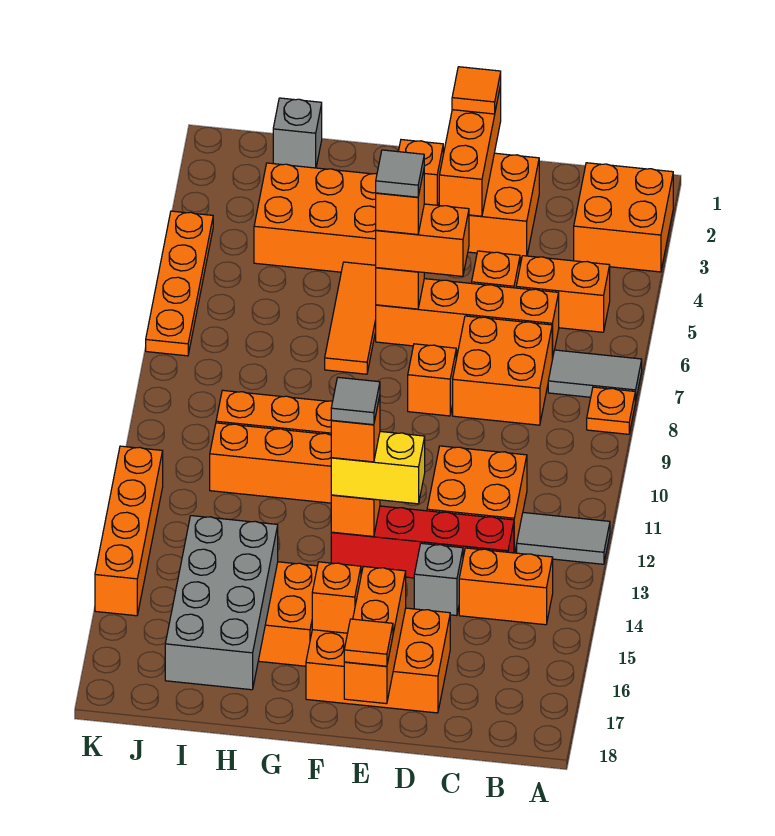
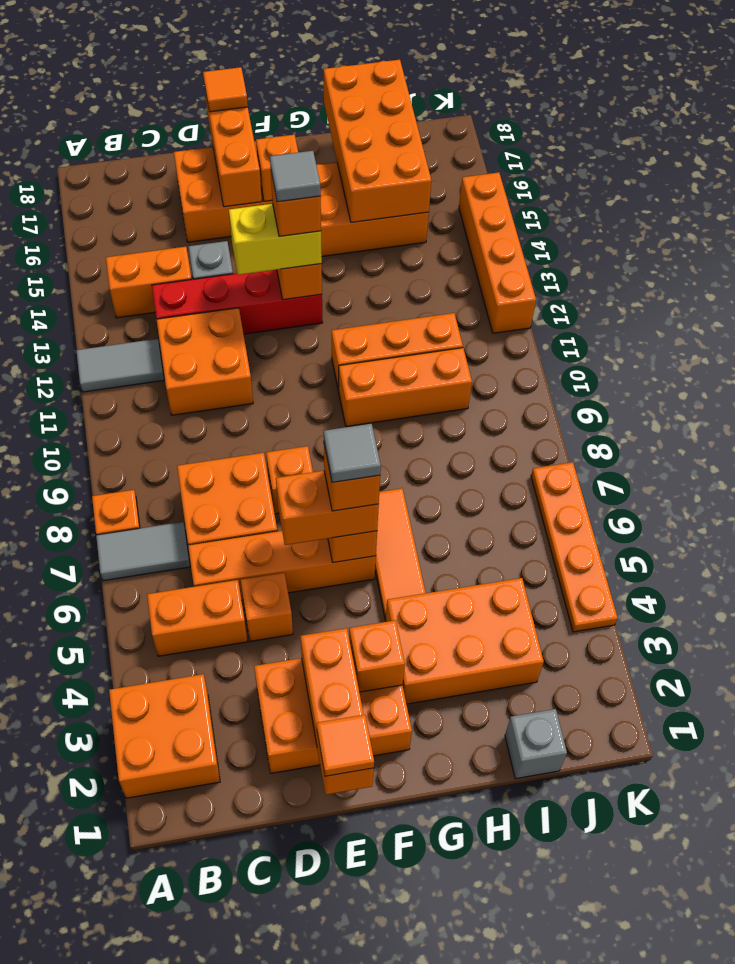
grey brick H15:I18 level 2 -> orange brick H15:I18 level 2

